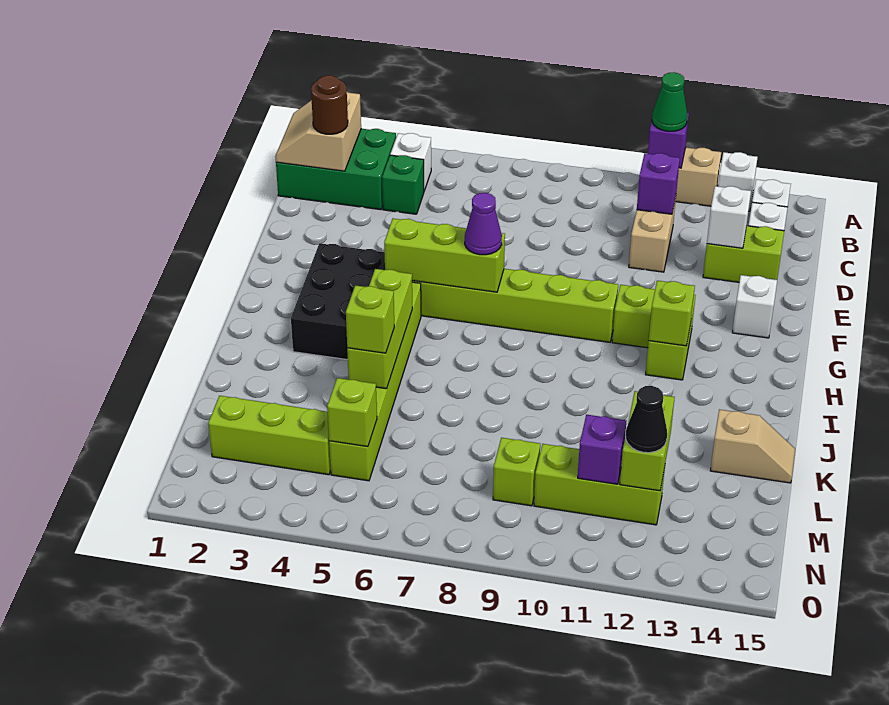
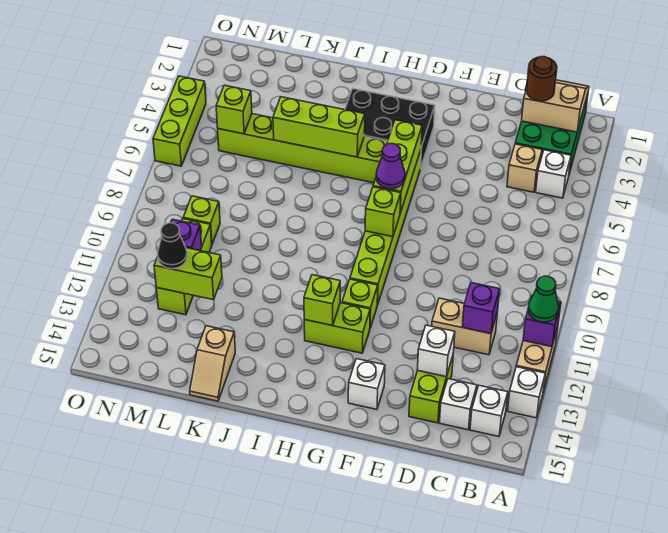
green brick C4 level 1 -> tan brick C4 level 1
lime brick K5 level 3 -> lime brick G8 level 2
lime brick M2:M4 level 1 -> lime brick O4:O6 level 1

